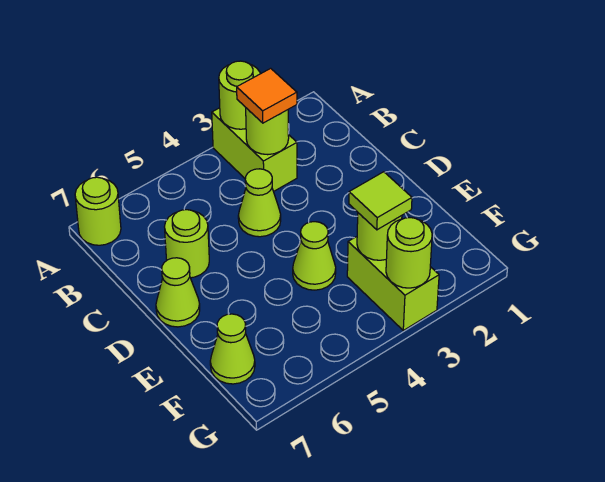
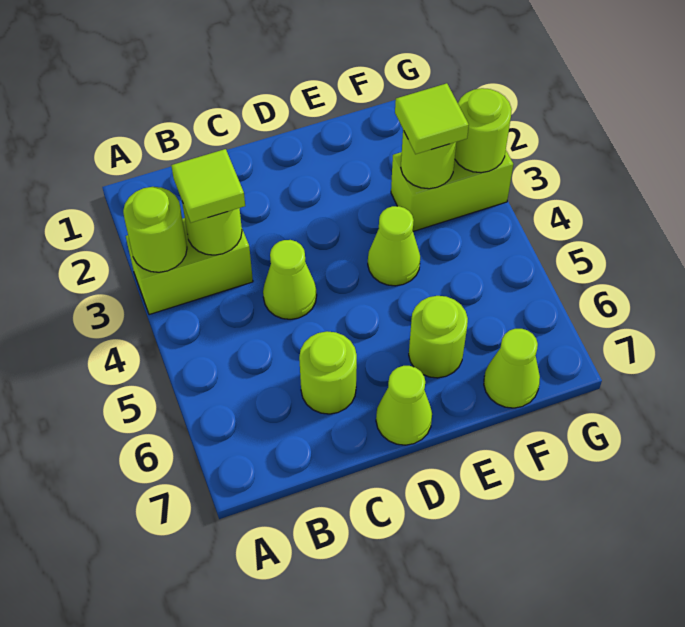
lime round brick A7 level 1 -> lime round brick E6 level 1
orange tile B3 level 3 -> lime tile B3 level 3

